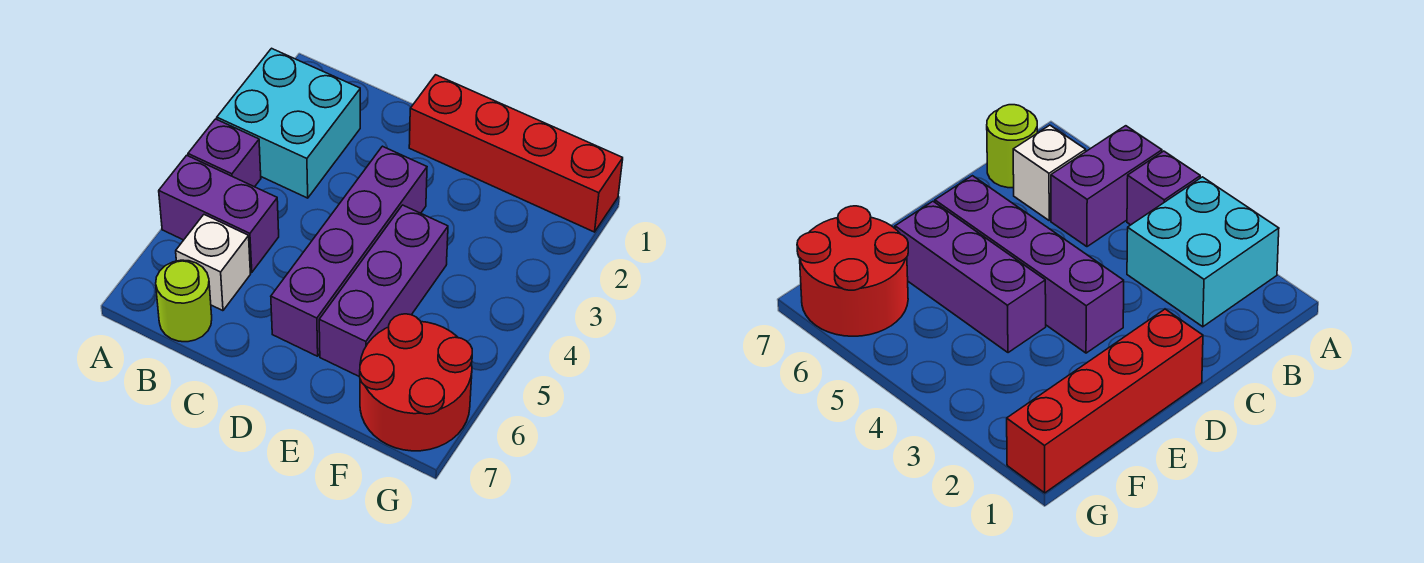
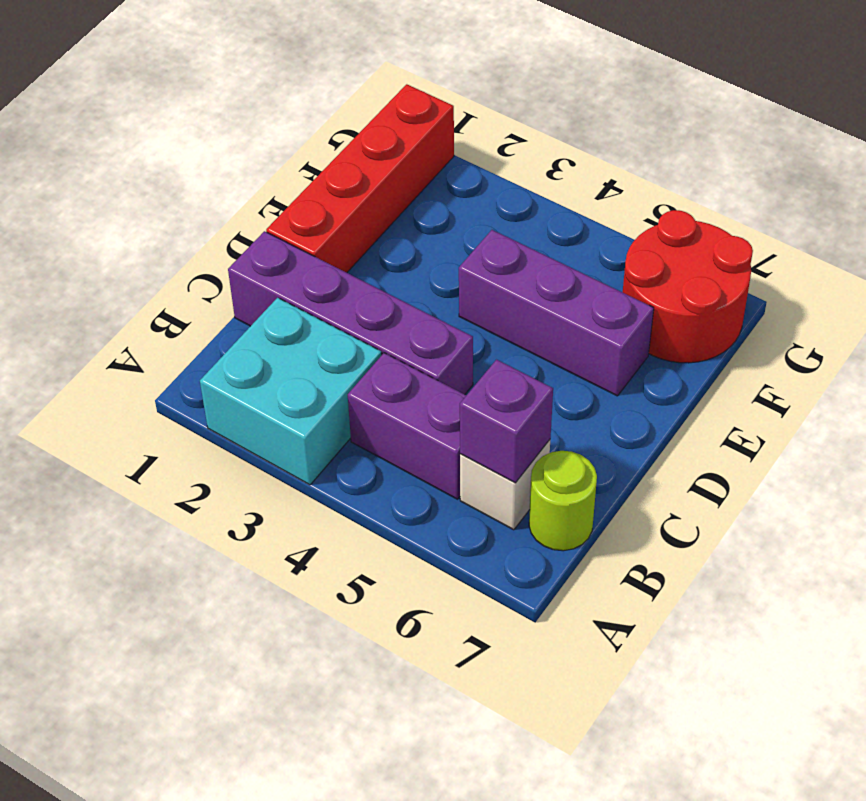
purple brick A4 level 1 -> purple brick B6 level 2
purple brick A5:B5 level 1 -> purple brick B4:B5 level 1
purple brick D3:D6 level 1 -> purple brick C1:C4 level 1

